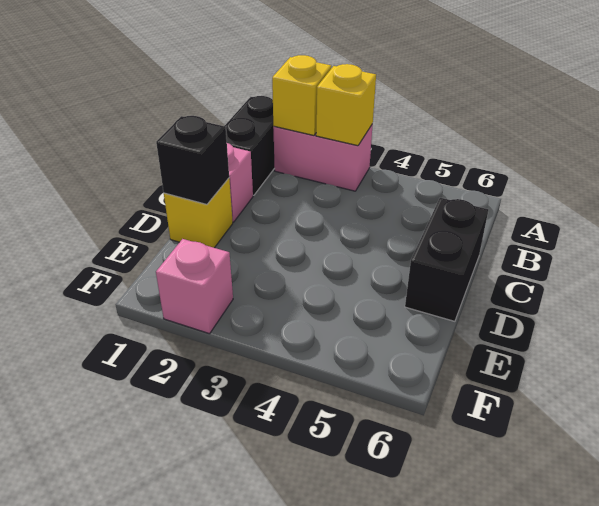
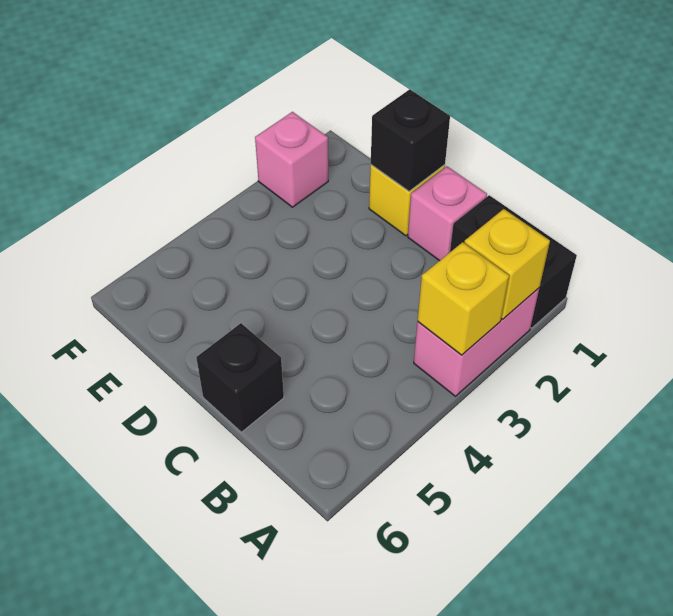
black brick C6:D6 level 1 -> black brick C6 level 1

